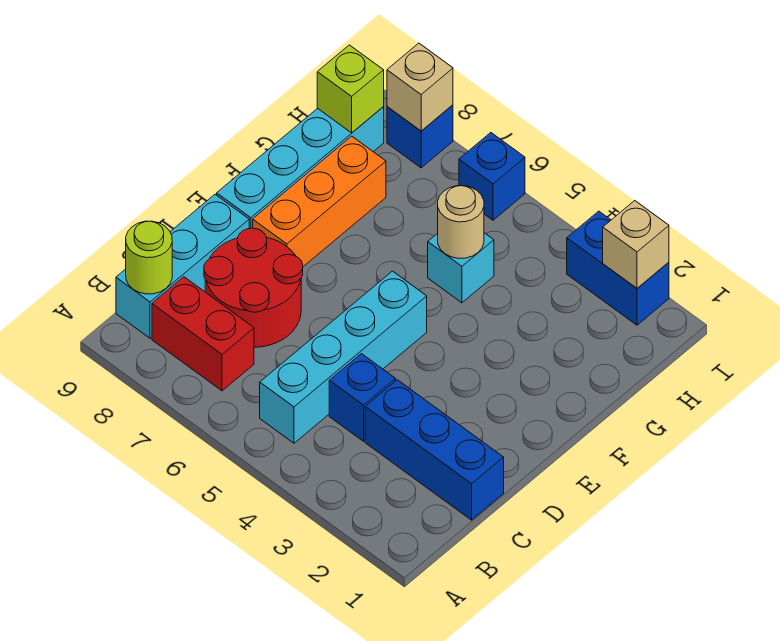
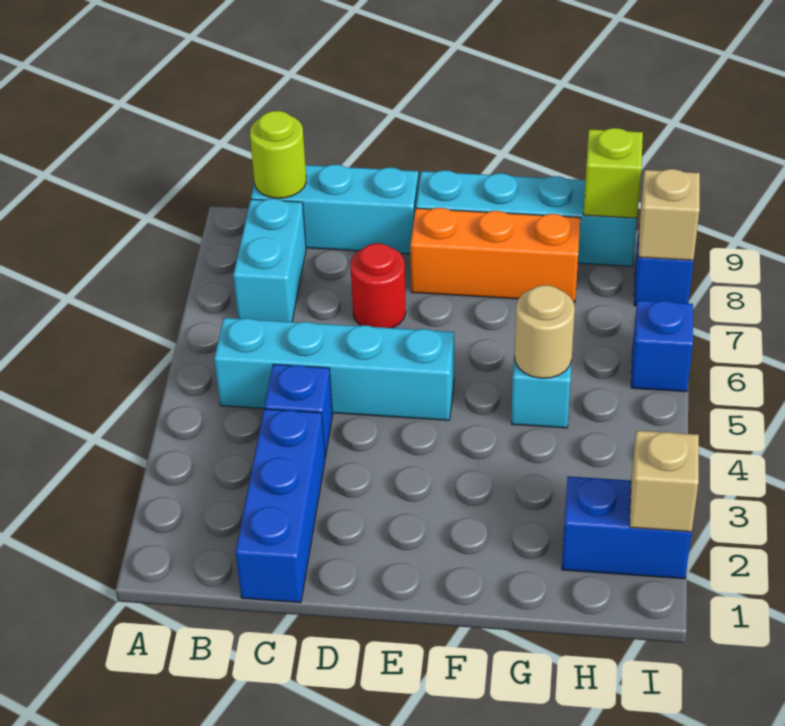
red brick B7:B8 level 1 -> cyan brick B7:B8 level 1
red round brick C7:D8 level 1 -> red round brick D7 level 1
blue brick I2:I3 level 1 -> blue brick H2:I2 level 1

